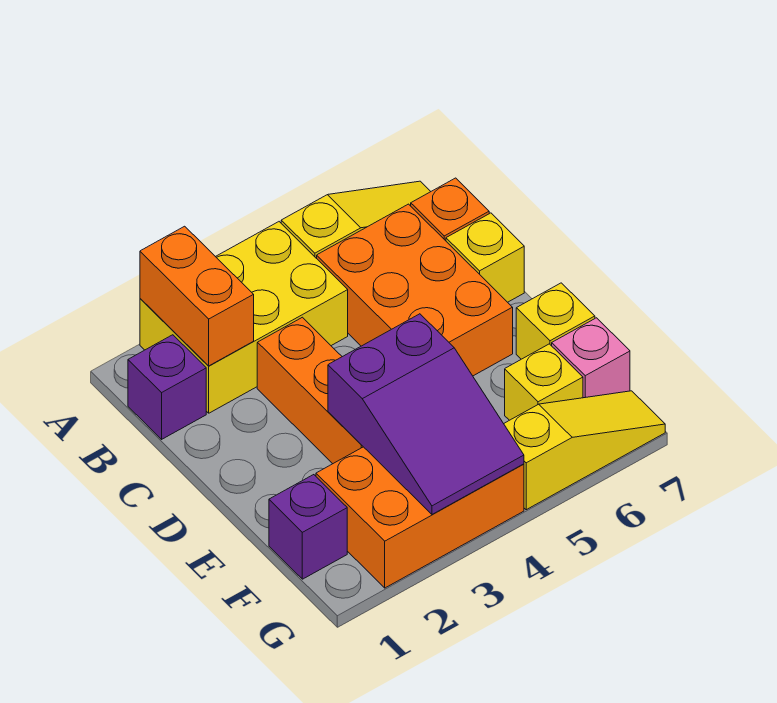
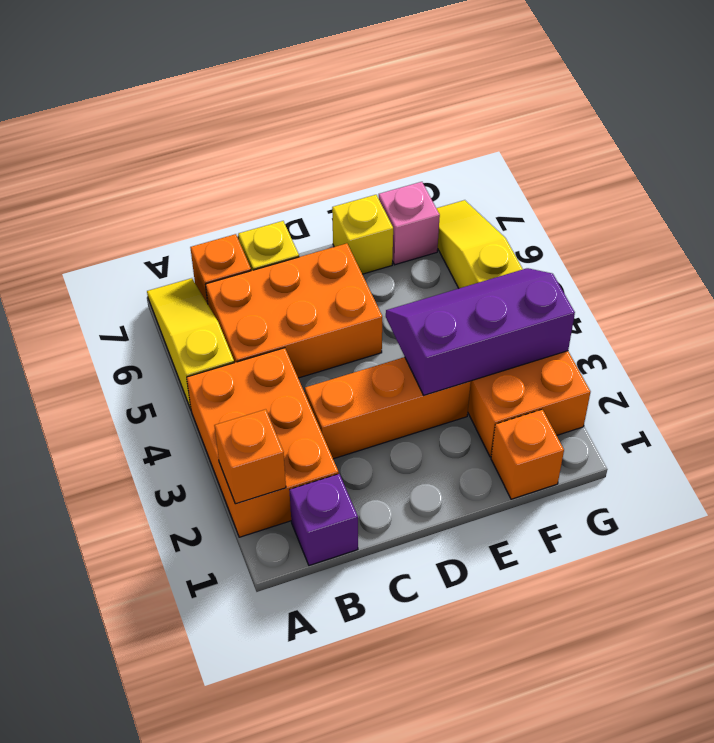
yellow brick A2:B4 level 1 -> orange brick A2:B4 level 1
orange brick A2:B2 level 2 -> orange brick A2 level 2
purple slope E3:G4 level 2 top E -> purple slope E3:G4 level 2 top 3
purple brick F1 level 1 -> orange brick F1 level 1
yellow brick F6 level 1 -> none

